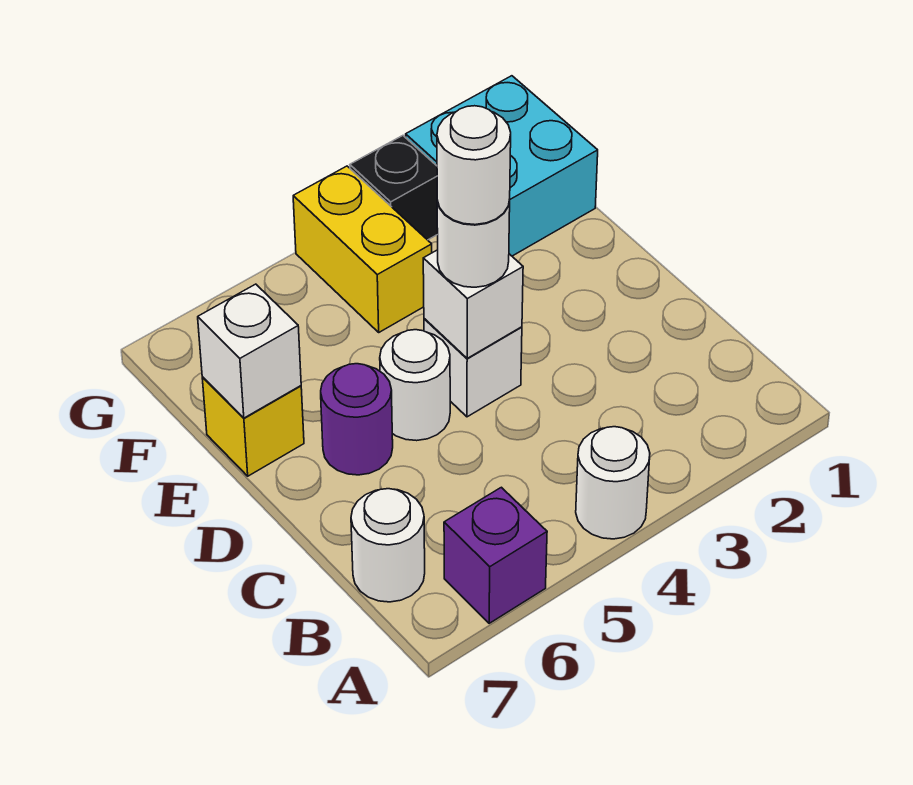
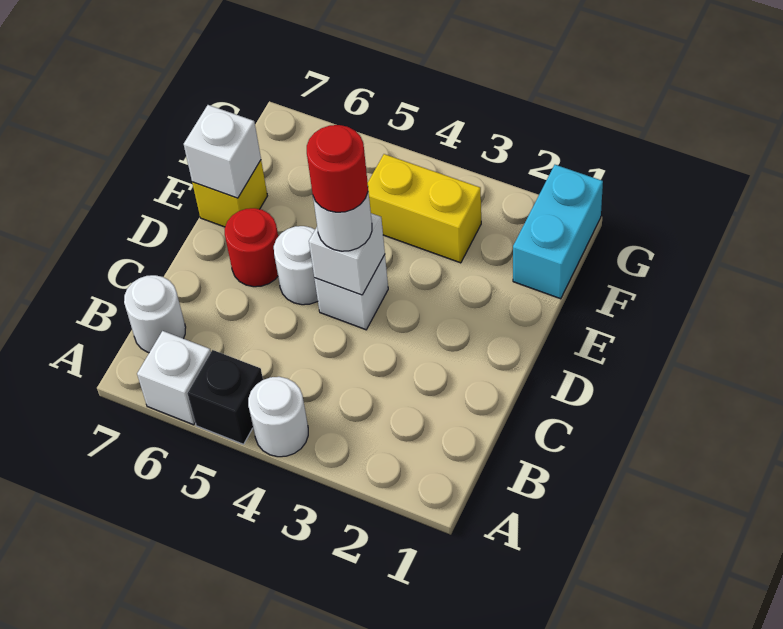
purple brick A6 level 1 -> white brick A6 level 1
white round brick D4 level 4 -> red round brick D4 level 4
purple round brick D6 level 1 -> red round brick D6 level 1
cyan brick F1:G2 level 1 -> cyan brick F1:G1 level 1
yellow brick F4:G4 level 1 -> yellow brick F3:F4 level 1
black brick G3 level 1 -> black brick A5 level 1

